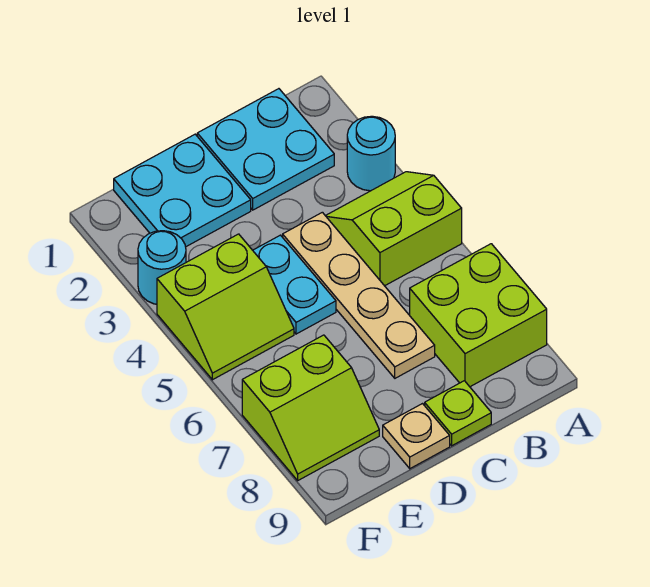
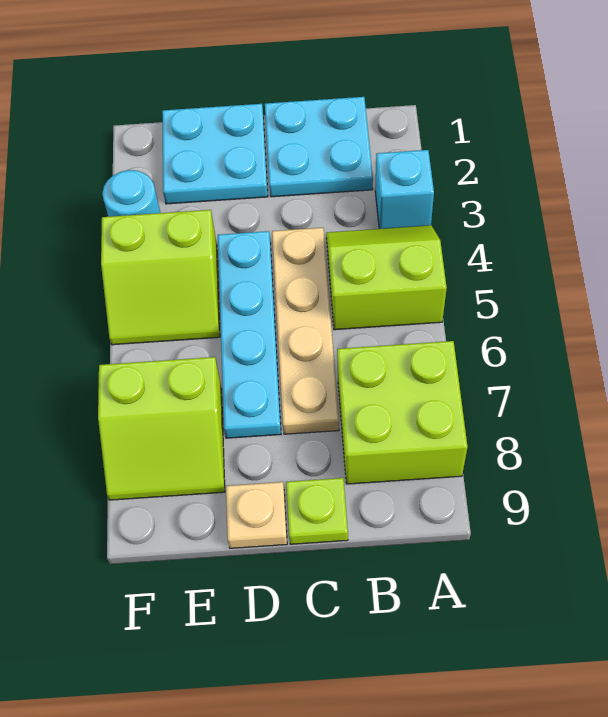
cyan round brick A3 level 1 -> cyan brick A3 level 1
cyan plate D4:D5 level 1 -> cyan plate D4:D7 level 1

